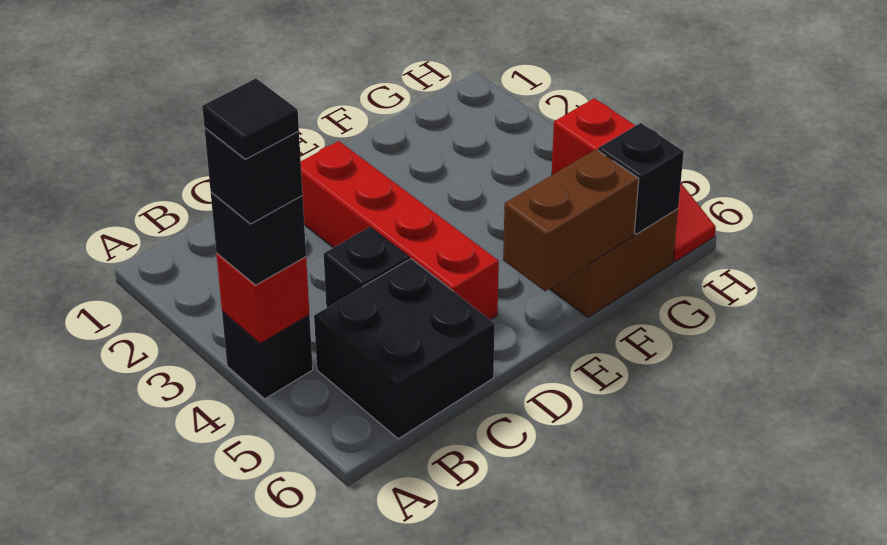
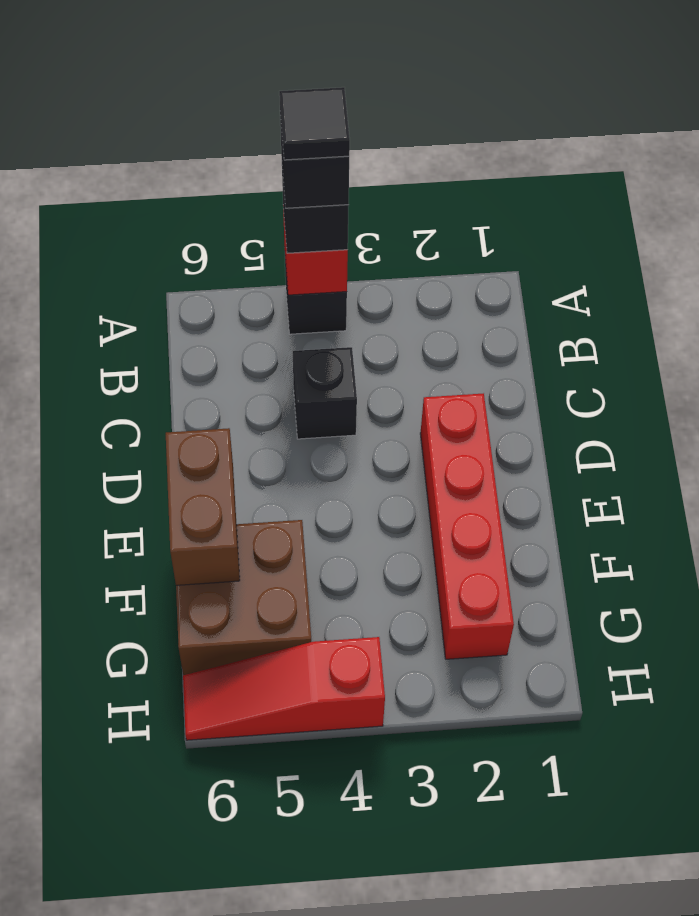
black brick B5:C6 level 1 -> none
red brick D2:D5 level 1 -> red brick D2:G2 level 1
black brick G6 level 2 -> none

